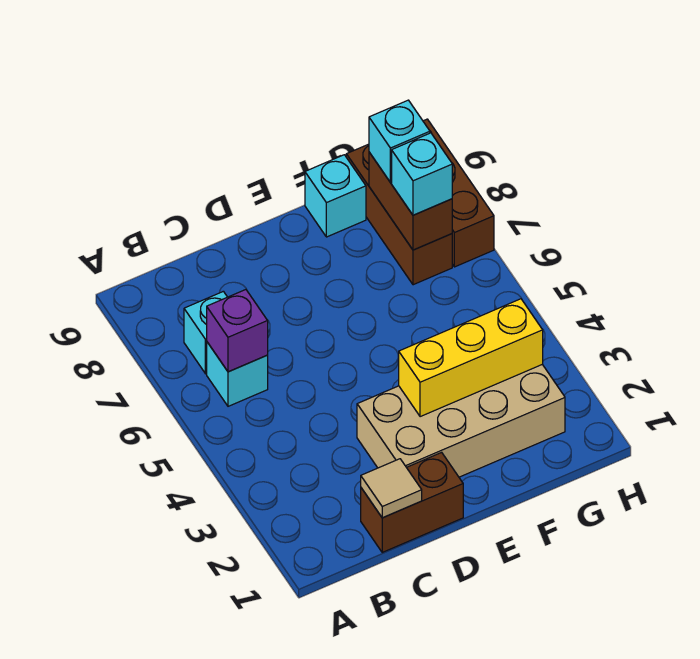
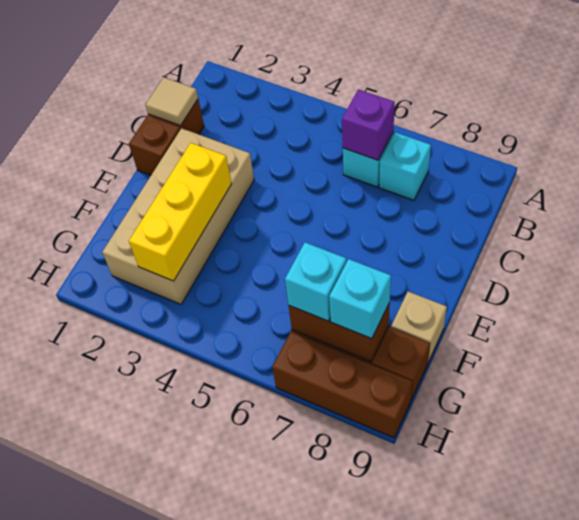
cyan brick F9 level 1 -> tan brick F9 level 1

